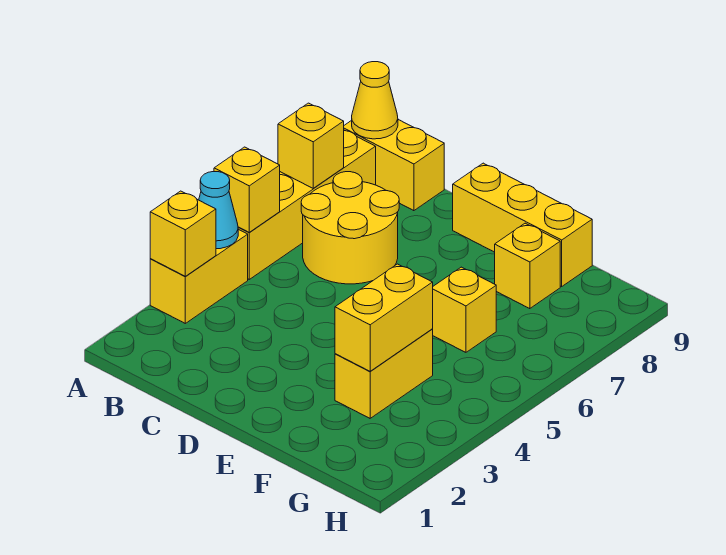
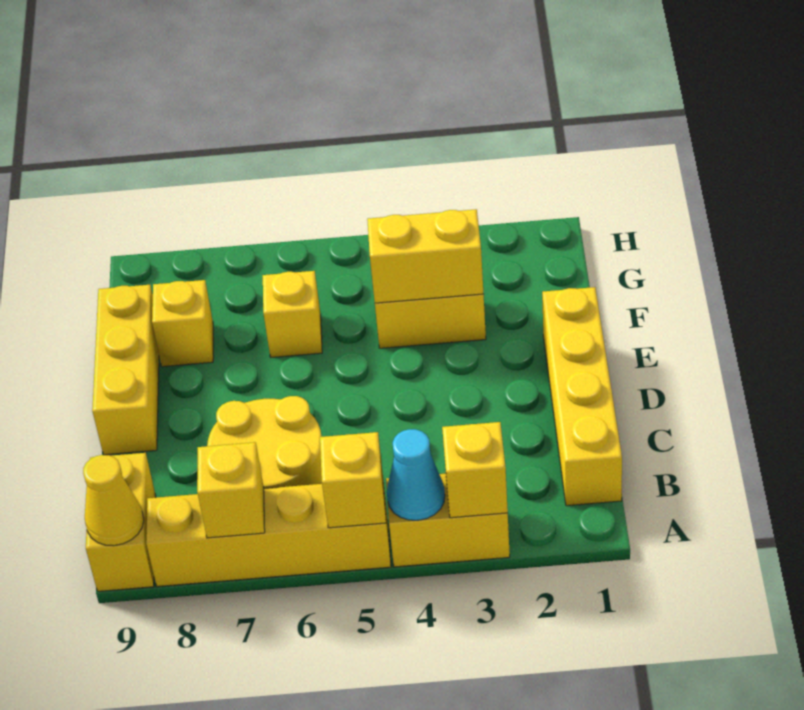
none -> yellow brick B1:E1 level 1

